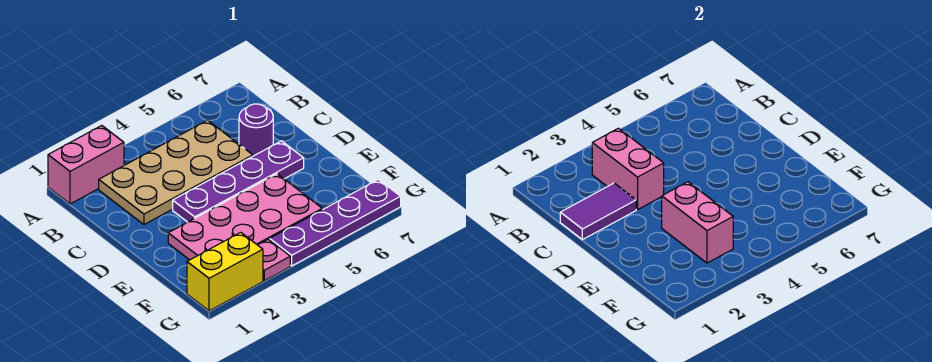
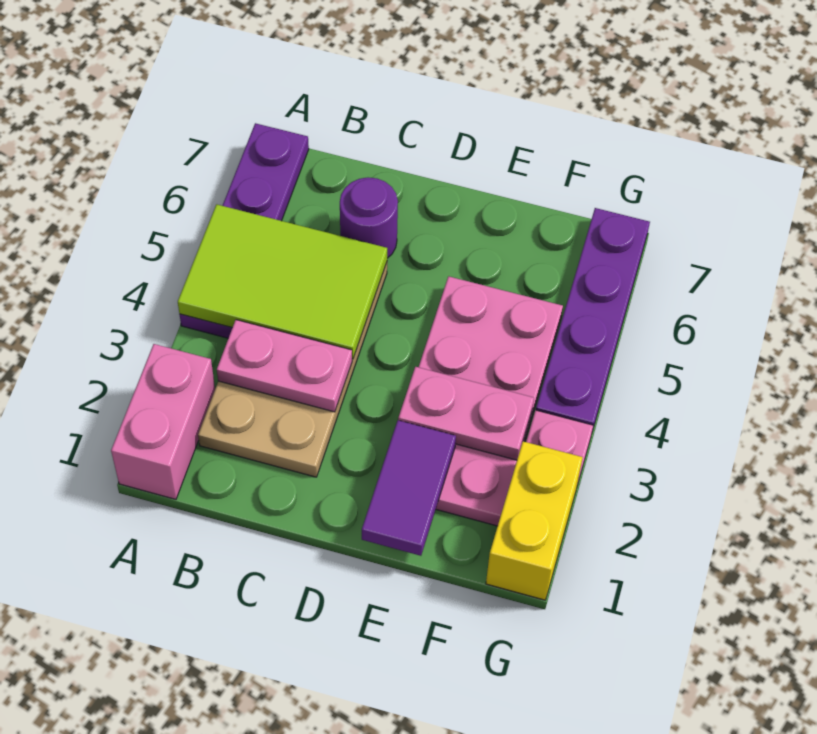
none -> lime tile A4:C5 level 2
pink brick B3:C3 level 2 -> pink plate B3:C3 level 2
purple tile C1:C2 level 2 -> purple tile E1:E2 level 2
purple plate D3:D6 level 1 -> purple plate A4:A7 level 1
pink brick E3:F3 level 2 -> pink plate E3:F3 level 2

